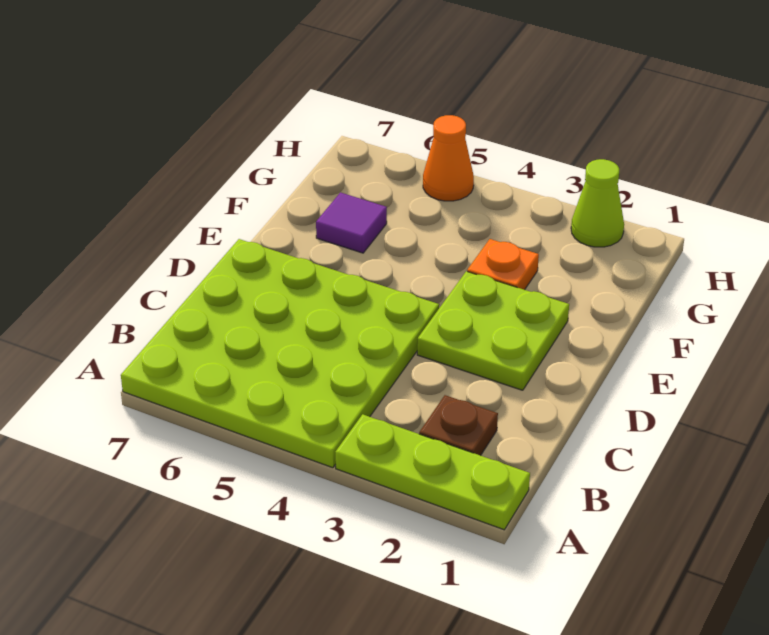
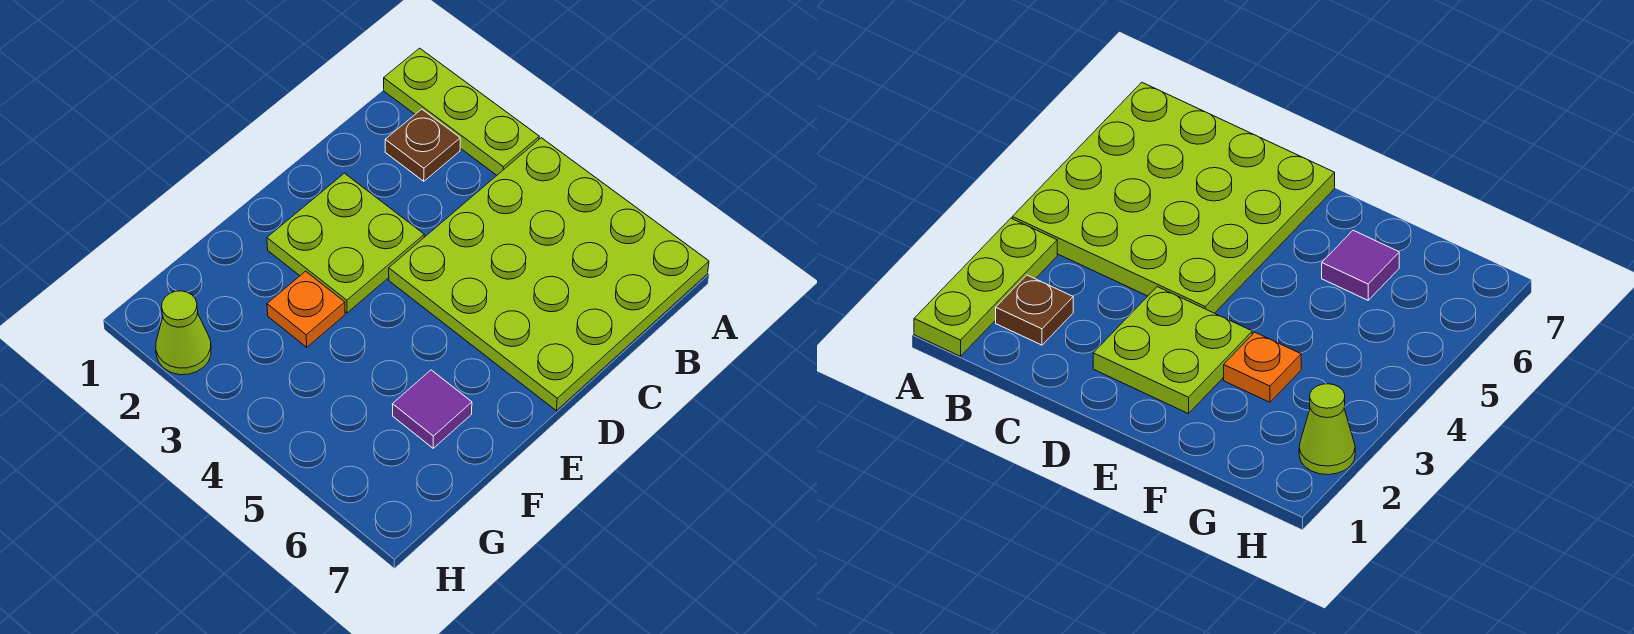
orange cone H5 level 1 -> none

